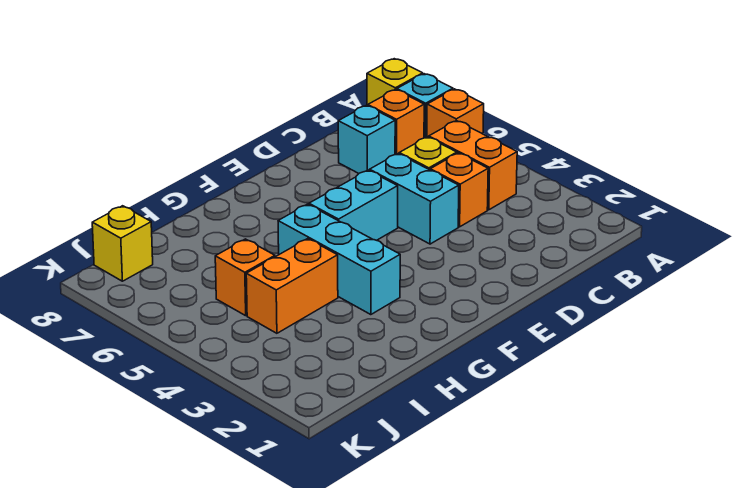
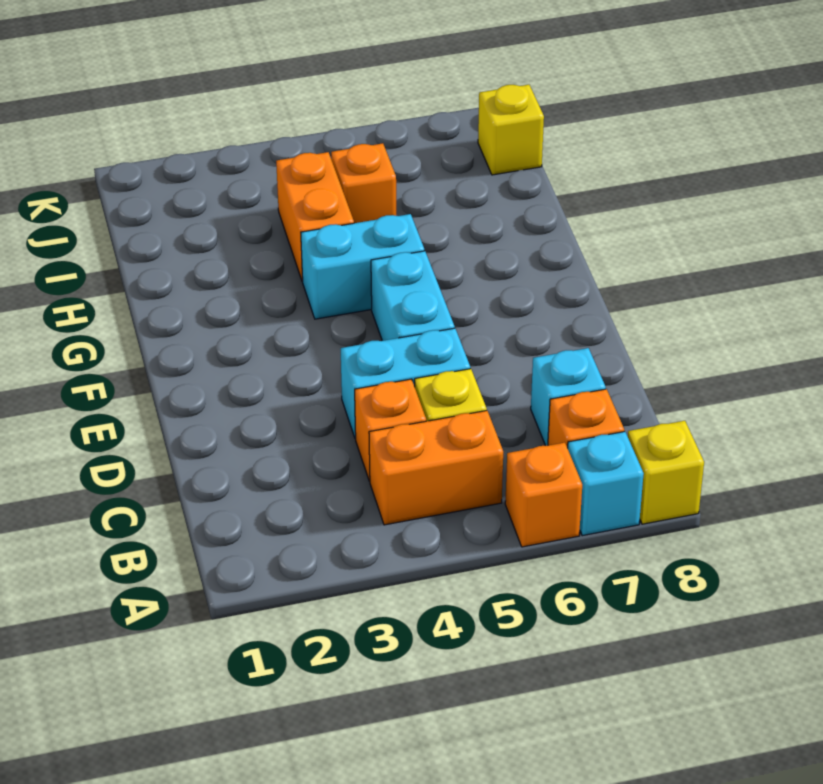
cyan brick G3:G5 level 1 -> cyan brick G4:G5 level 1

